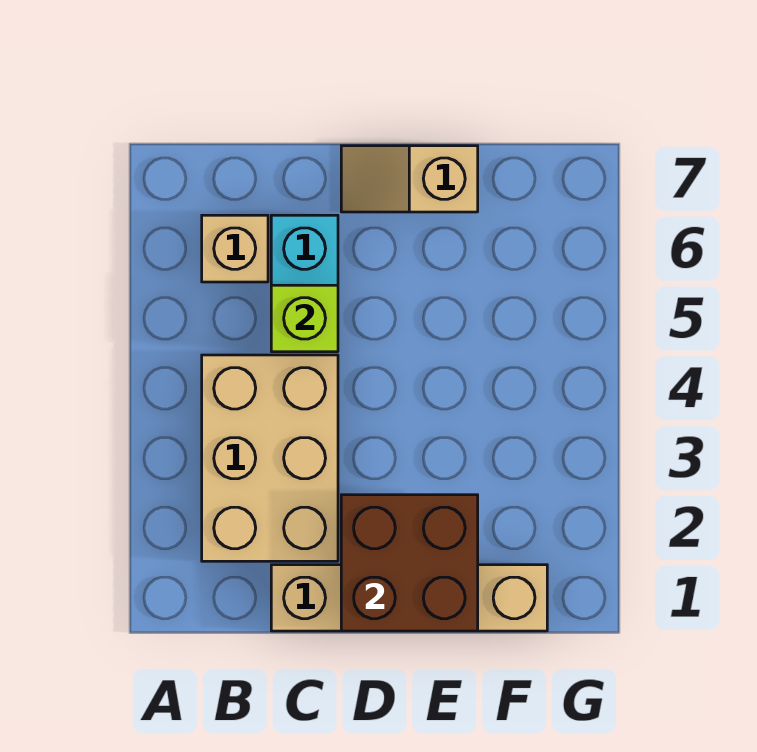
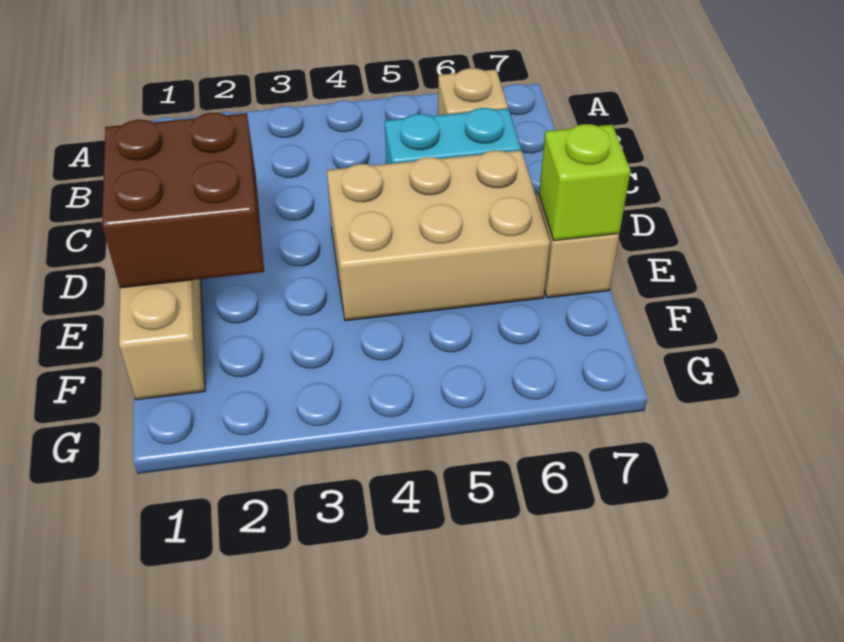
tan brick B2:C4 level 1 -> tan brick D4:E6 level 1
lime brick C5 level 2 -> lime brick E7 level 2

